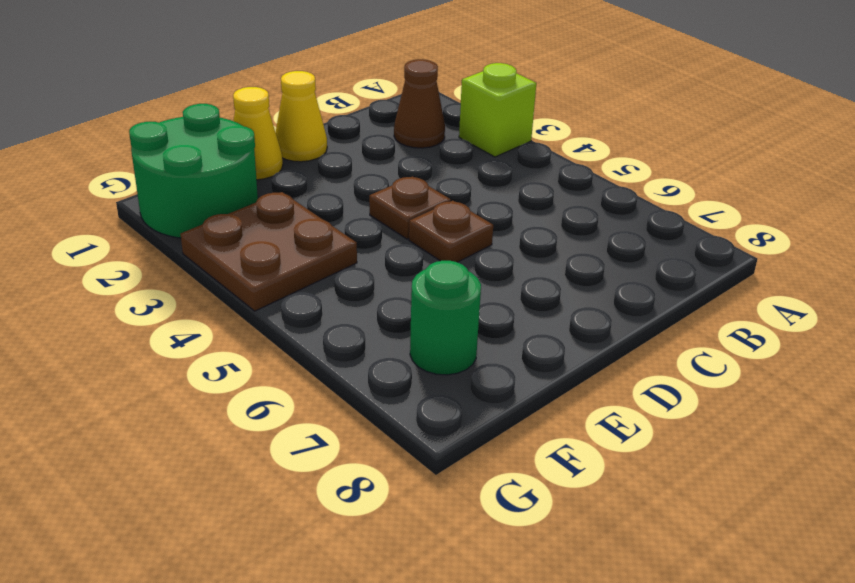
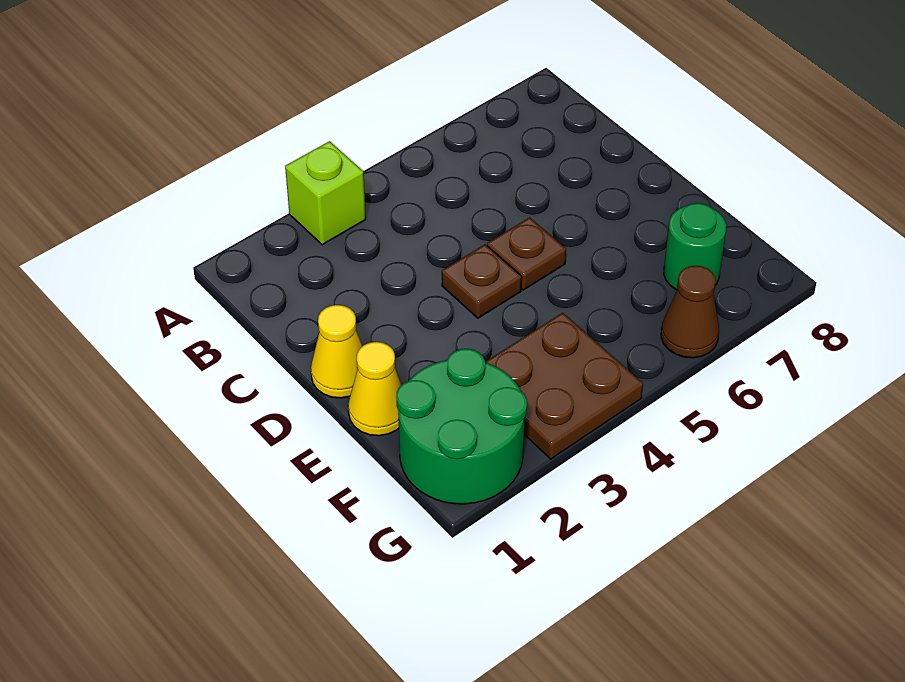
brown cone B2 level 1 -> brown cone G6 level 1

